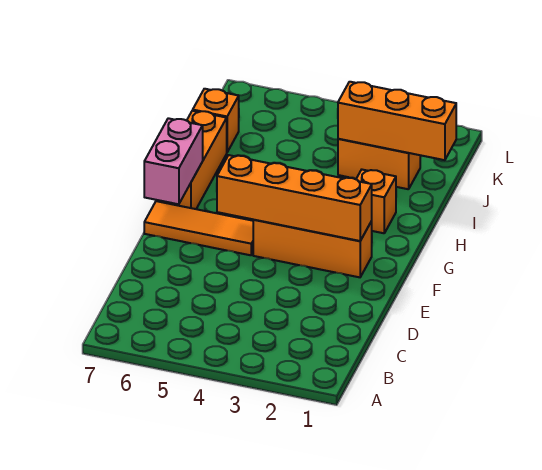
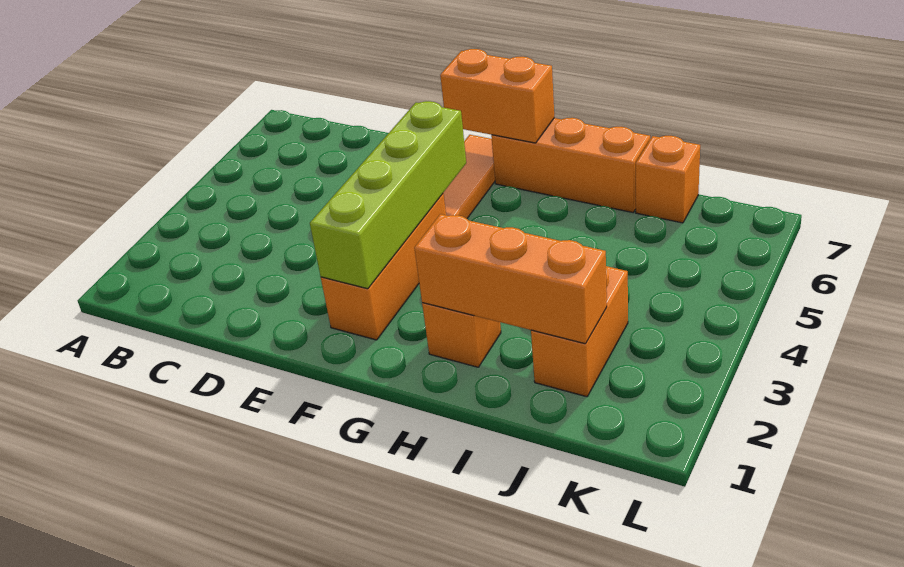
orange brick F2:F5 level 2 -> lime brick F2:F5 level 2
pink brick F7:G7 level 2 -> orange brick F7:G7 level 2
orange brick J1:J3 level 2 -> orange brick H2:J2 level 2

